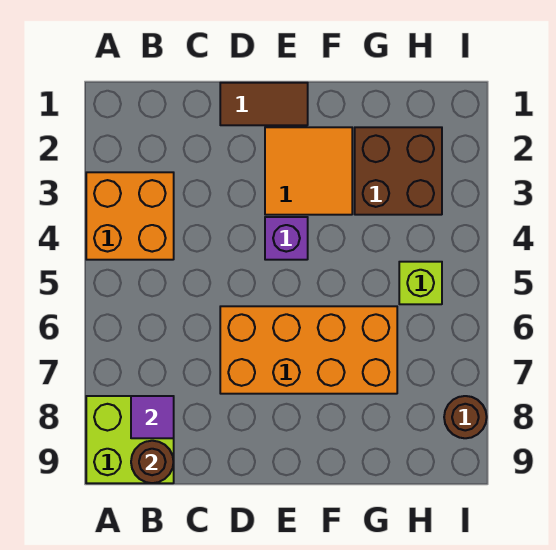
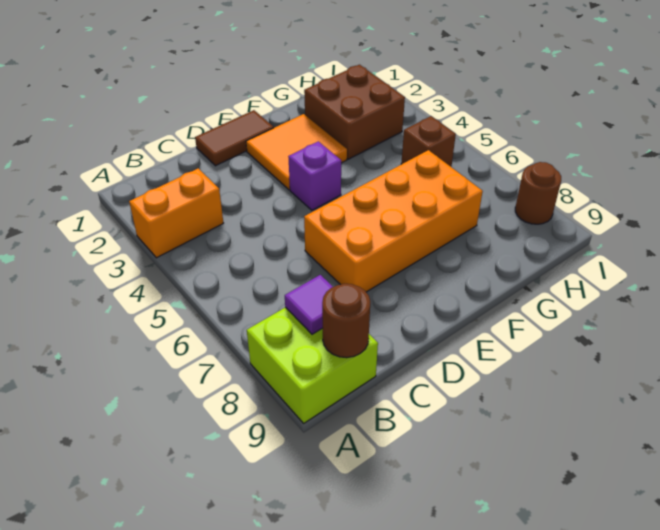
orange brick A3:B4 level 1 -> orange brick A3:B3 level 1
lime brick H5 level 1 -> brown brick H5 level 1

